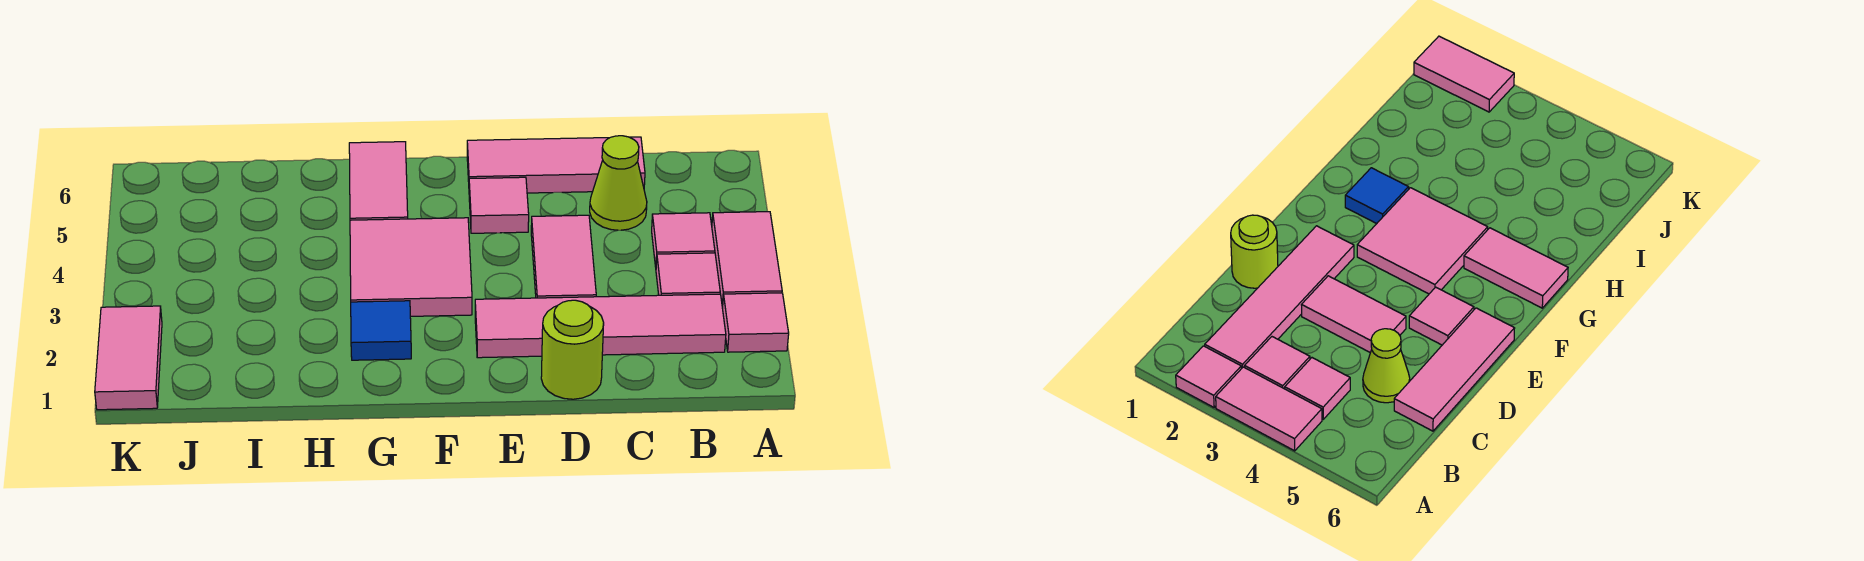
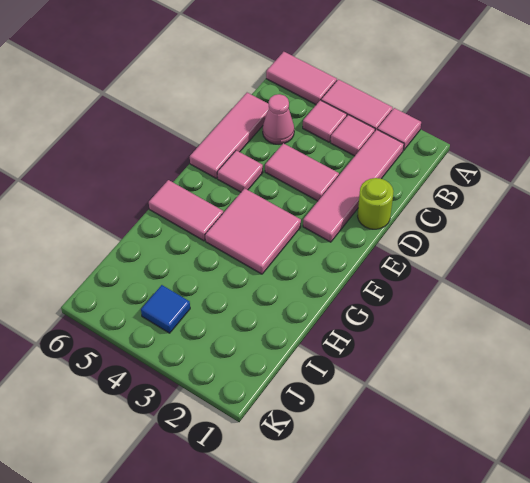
lime cone C5 level 1 -> pink cone C5 level 1
blue tile G2 level 1 -> blue tile J4 level 1
pink tile K1:K2 level 1 -> pink tile A5:A6 level 1

